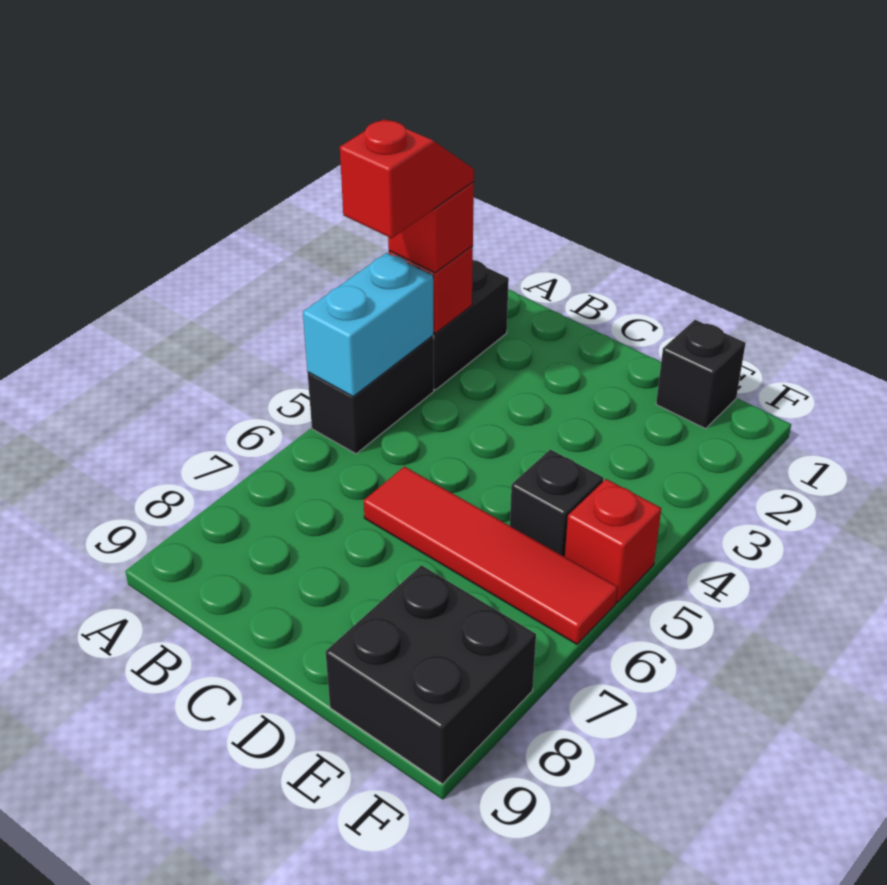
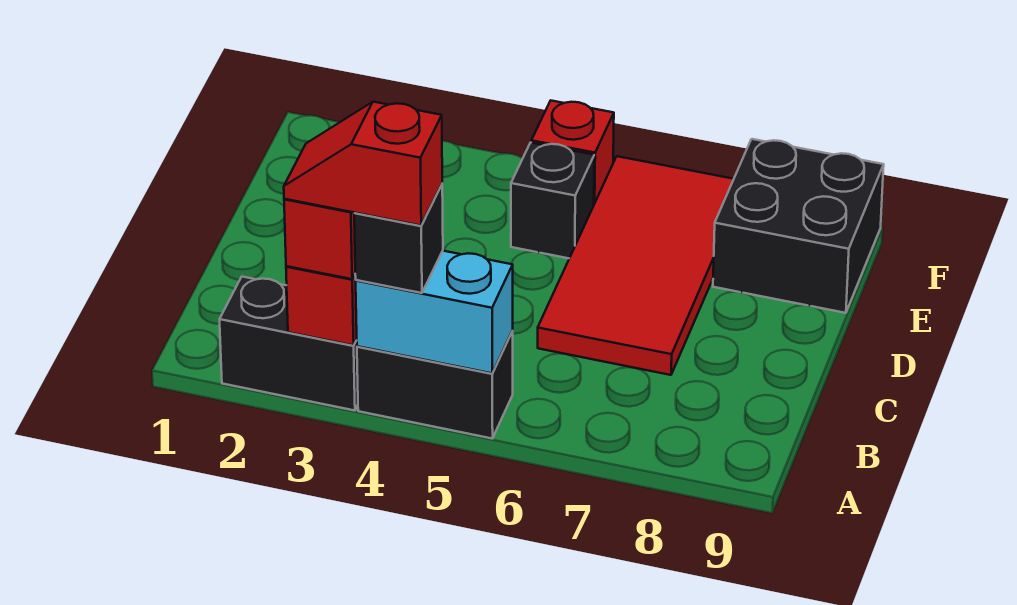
red tile C6:F6 level 1 -> red tile C6:F7 level 1
black brick E1 level 1 -> black brick A4 level 3

